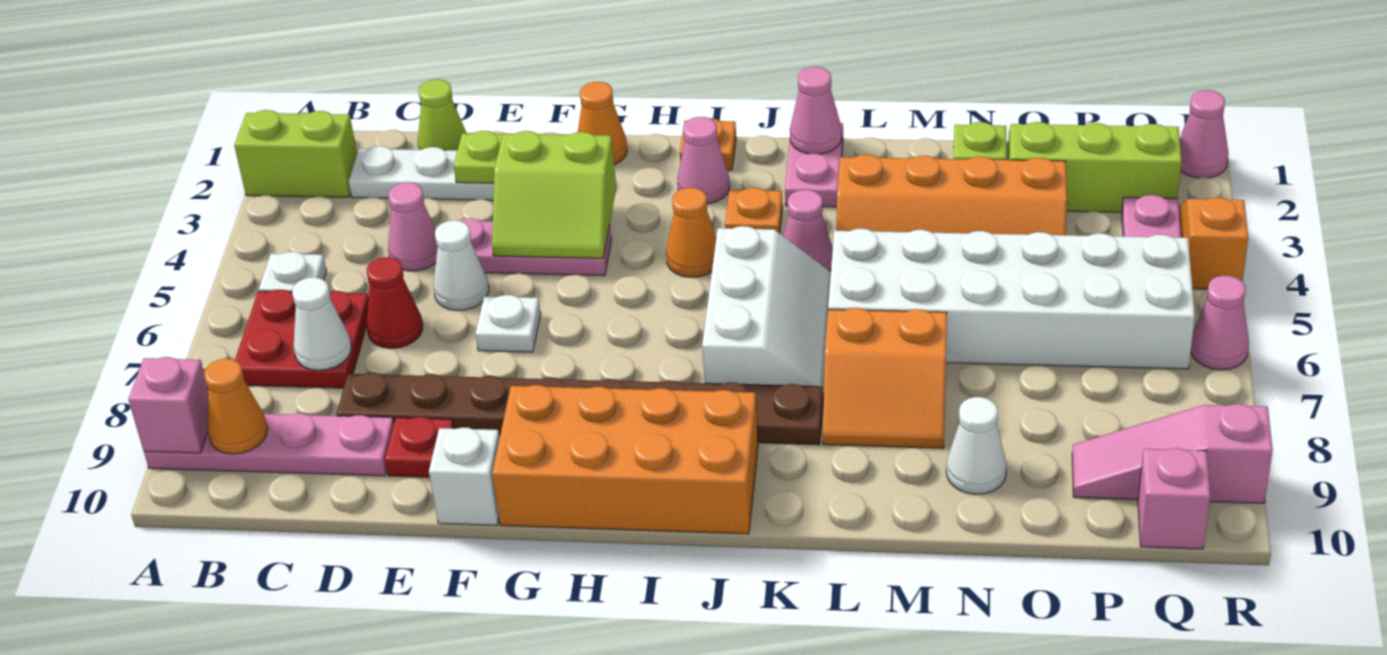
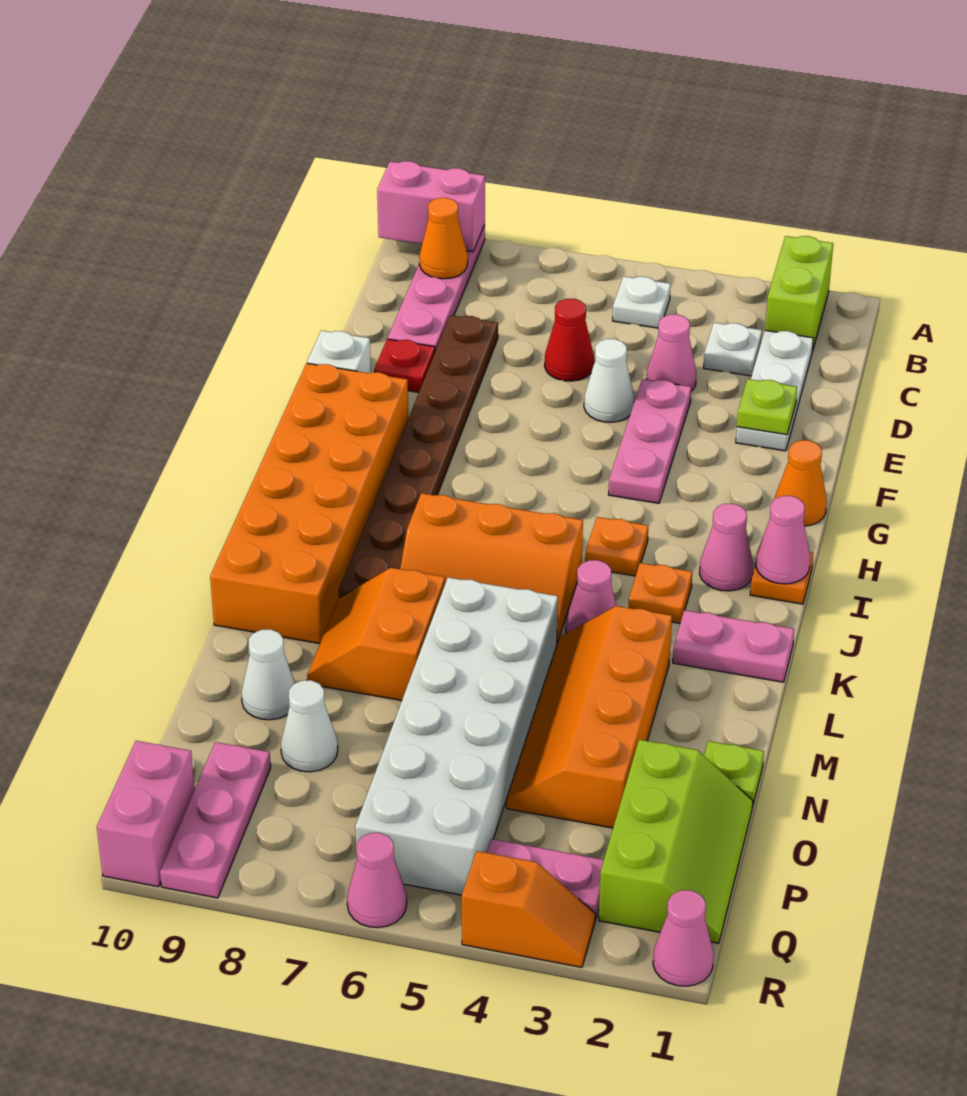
pink brick A9 level 2 -> pink brick A9:A10 level 2
red plate B6:C7 level 1 -> none
white cone C7 level 2 -> white cone O8 level 1
lime cone D1 level 1 -> none
lime slope F3:G4 level 2 top 3 -> none
white plate F6 level 1 -> white plate C3 level 1
orange brick G9:J10 level 1 -> orange brick G9:L10 level 1
orange cone I4 level 1 -> orange plate I4 level 1
white slope J5:K7 level 1 top J -> orange slope J5:K7 level 1 top J
pink cone K1 level 2 -> pink cone I1 level 2
pink slope P9:R9 level 1 top R -> pink plate P9:R9 level 1
pink brick Q10 level 1 -> pink brick Q10:R10 level 1

